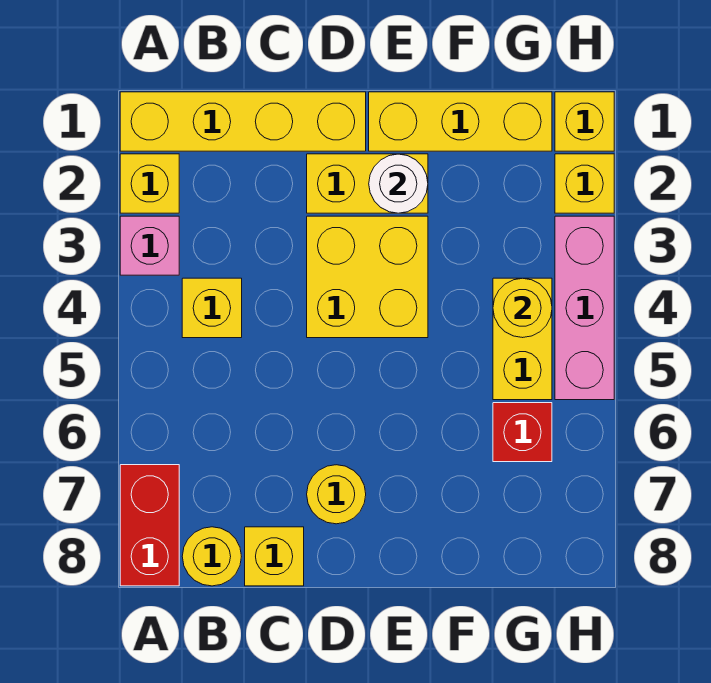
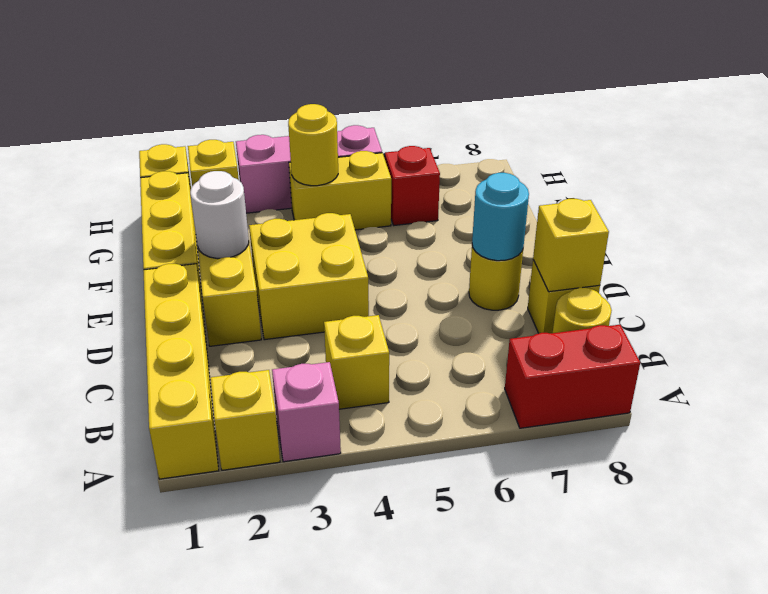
none -> yellow brick C8 level 2
none -> cyan round brick D7 level 2

